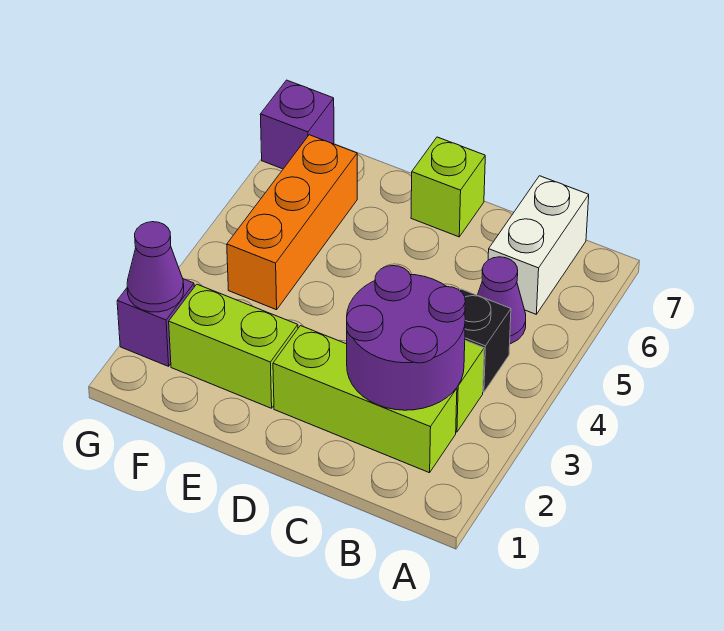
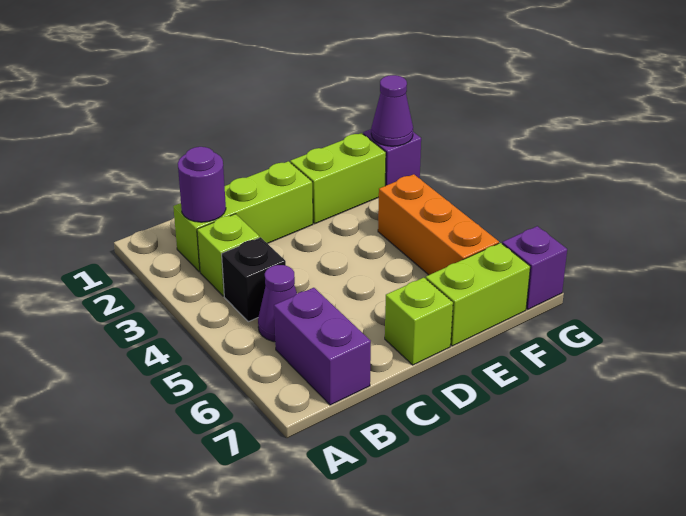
purple round brick B2:C3 level 2 -> purple round brick B2 level 2
white brick B6:B7 level 1 -> purple brick B6:B7 level 1
none -> lime brick E7:F7 level 1

